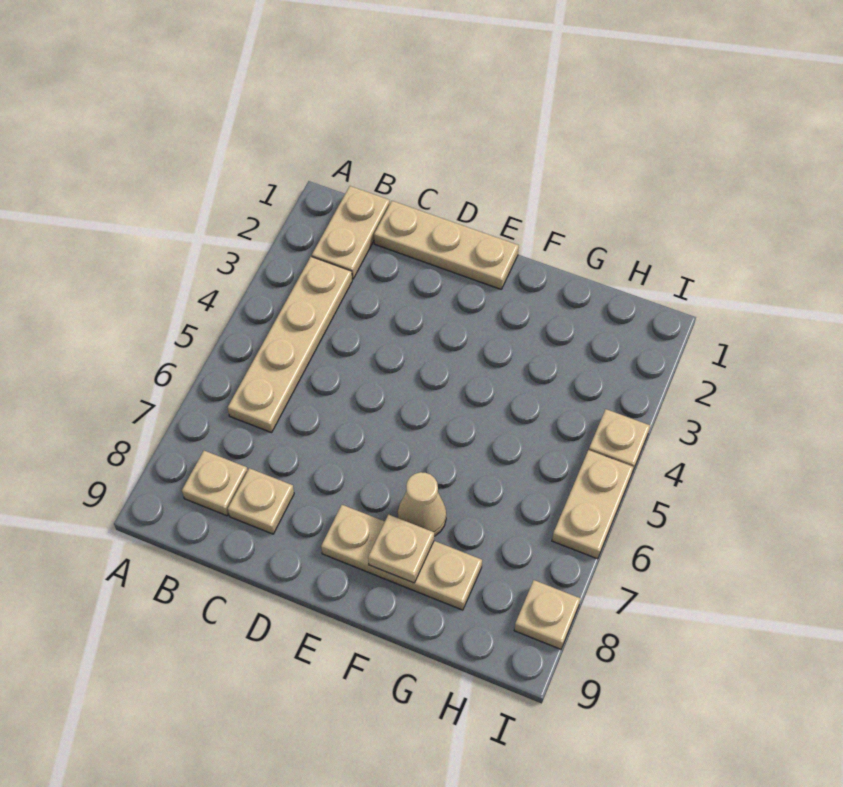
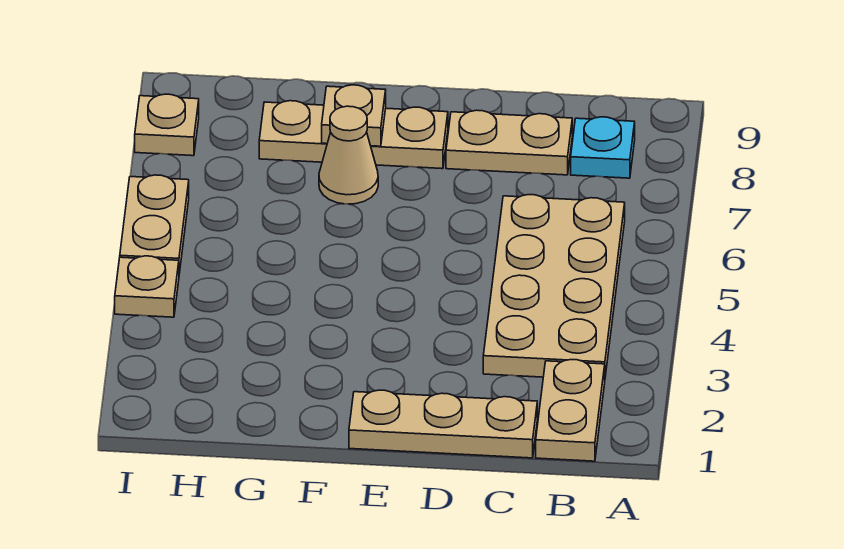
tan plate B3:B6 level 1 -> tan plate B3:C6 level 1
tan plate B8 level 1 -> cyan plate B8 level 1
tan plate C8 level 1 -> tan plate C8:D8 level 1

